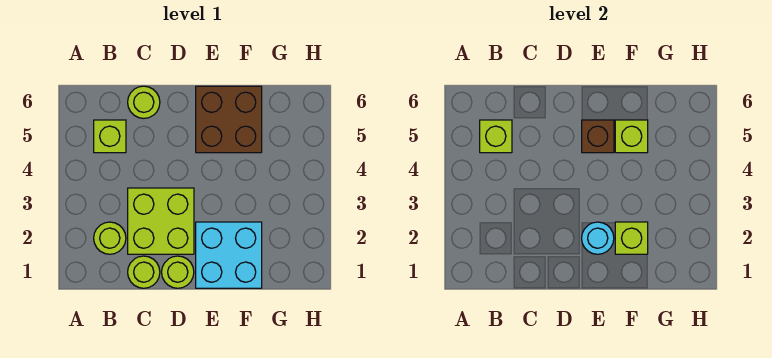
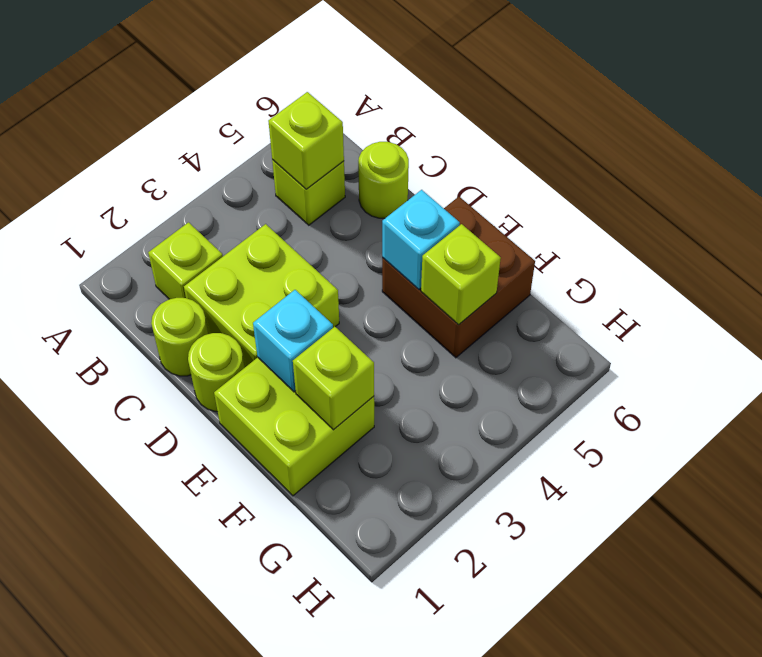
lime round brick B2 level 1 -> lime brick B2 level 1
cyan brick E1:F2 level 1 -> lime brick E1:F2 level 1
cyan round brick E2 level 2 -> cyan brick E2 level 2
brown brick E5 level 2 -> cyan brick E5 level 2

